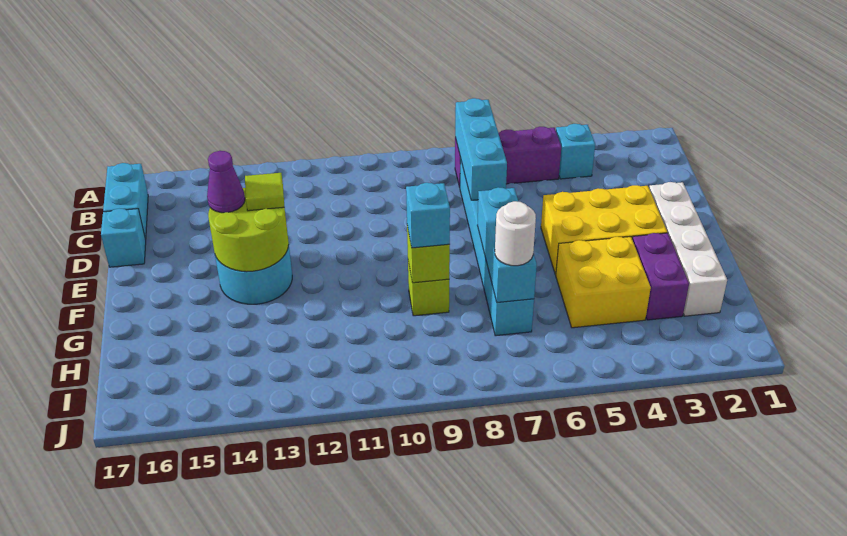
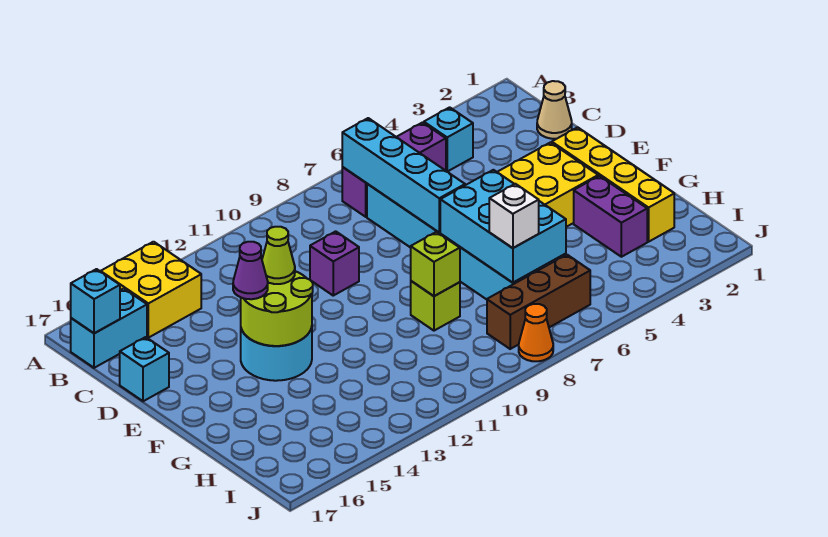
cyan brick B7:D7 level 2 -> cyan brick B7:E7 level 2
cyan brick B17:C17 level 1 -> cyan brick B16:B17 level 1
none -> tan cone C1 level 1
none -> purple brick D10 level 1
white brick E2:H2 level 1 -> yellow brick E2:H2 level 1
lime tile E13 level 3 -> lime cone E13 level 3
cyan brick F7:H7 level 2 -> cyan brick F6:H7 level 2
yellow brick G4:H5 level 1 -> yellow brick A14:B15 level 1
cyan brick G9 level 3 -> cyan brick B17 level 2
white round brick H7 level 3 -> white brick H7 level 3
none -> brown brick I6:I8 level 1
none -> orange cone J8 level 1

